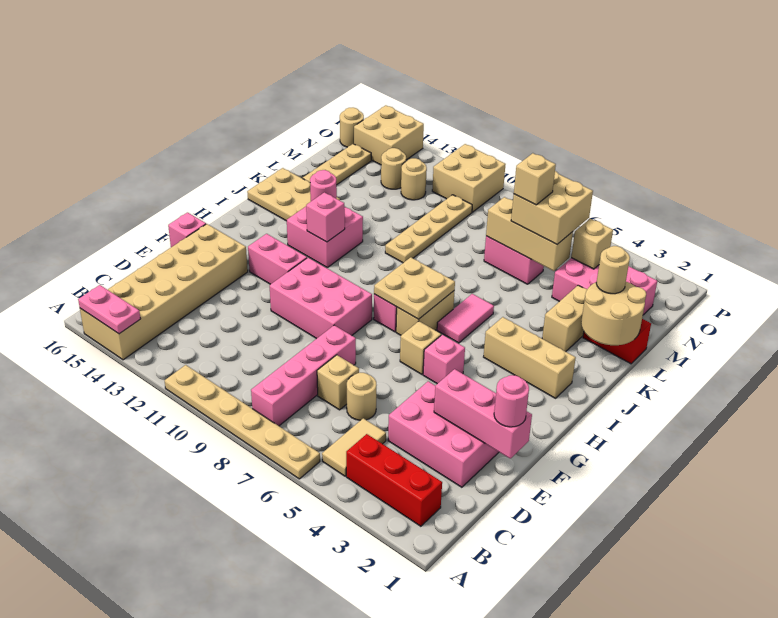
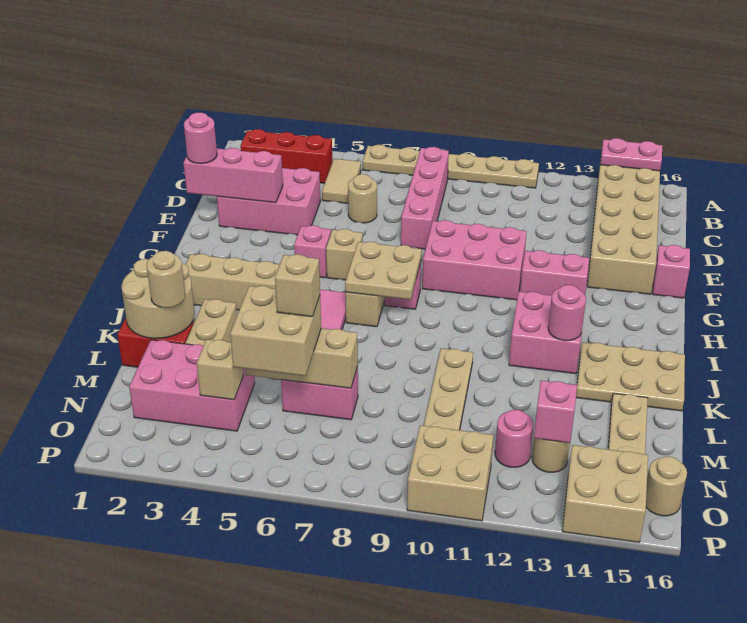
tan brick D7 level 1 -> none
pink brick I12 level 2 -> pink brick N13 level 2
tan round brick N12 level 1 -> pink round brick N12 level 1

